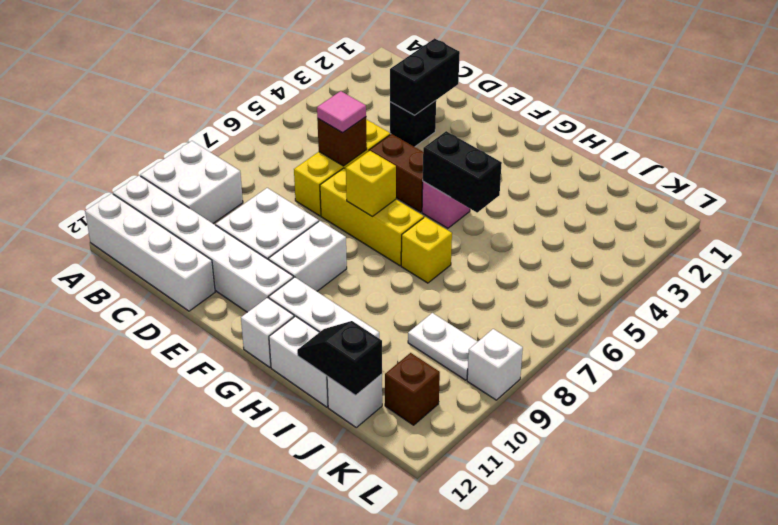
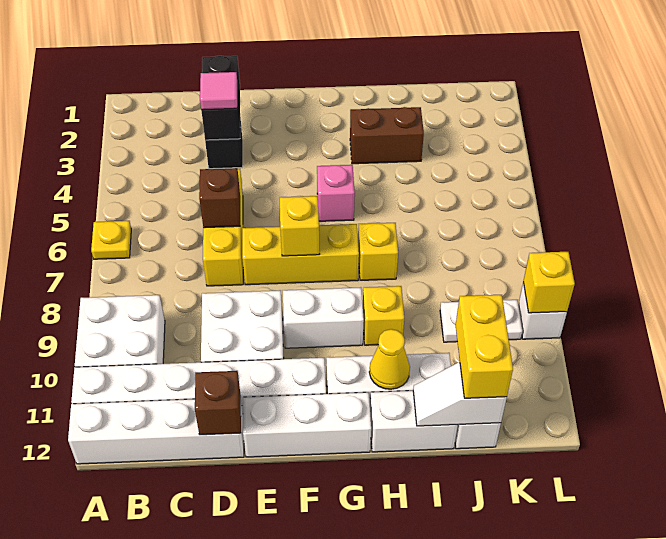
none -> yellow plate A6 level 1
pink tile D6 level 3 -> pink tile D3 level 3
brown brick E5:F5 level 1 -> brown brick H3:I3 level 1
white brick F9:F10 level 1 -> white brick F9:G9 level 1
black brick G5:H5 level 2 -> none
white brick G12 level 1 -> white brick E12:G12 level 1
none -> yellow brick H9 level 1
none -> yellow cone H11 level 2
black slope I12:J12 level 2 top J -> white slope I12:J12 level 2 top J
none -> yellow brick J11:J12 level 3
brown brick K11 level 1 -> brown brick D12 level 2
none -> yellow brick L9 level 2

